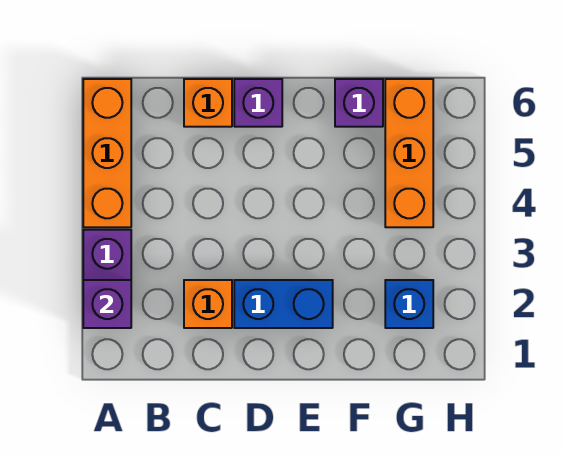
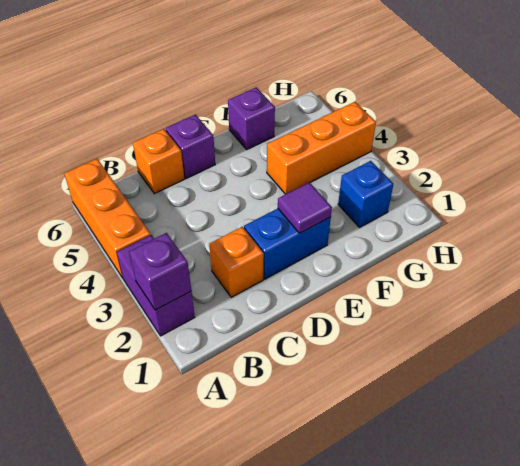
none -> purple tile E2 level 2
orange brick G4:G6 level 1 -> orange brick F4:H4 level 1

